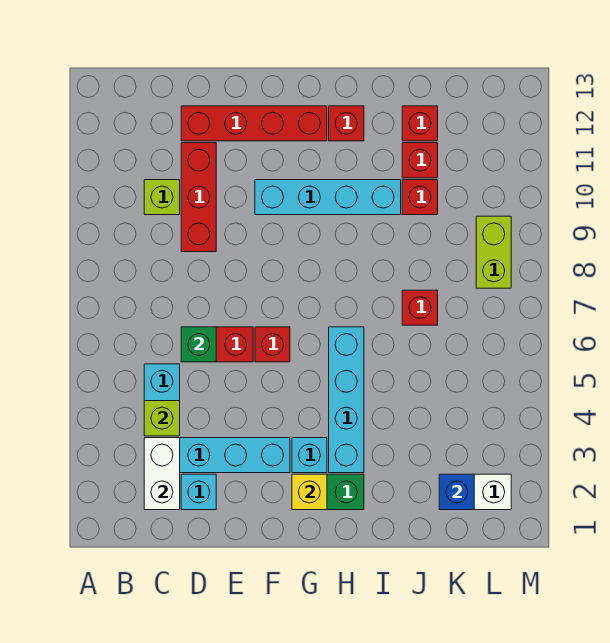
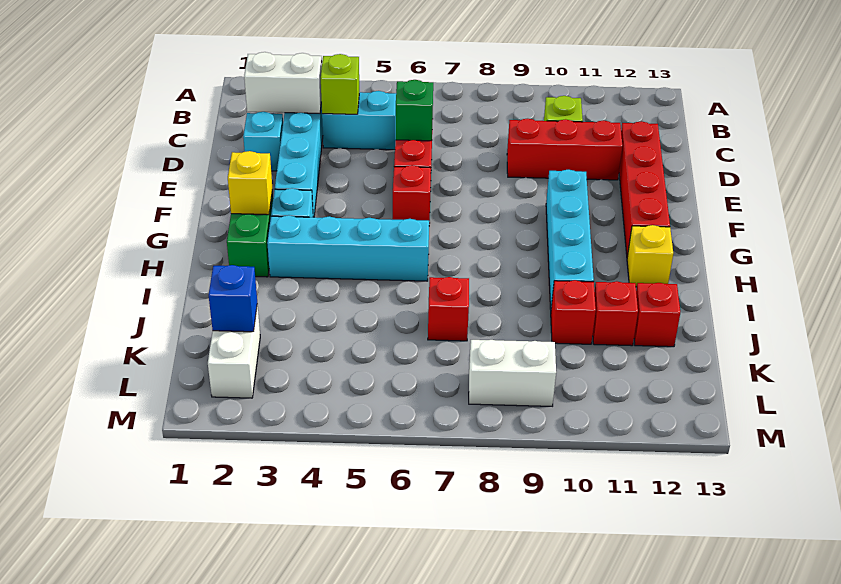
red brick H12 level 1 -> yellow brick H12 level 1
lime brick L8:L9 level 1 -> white brick L8:L9 level 1

